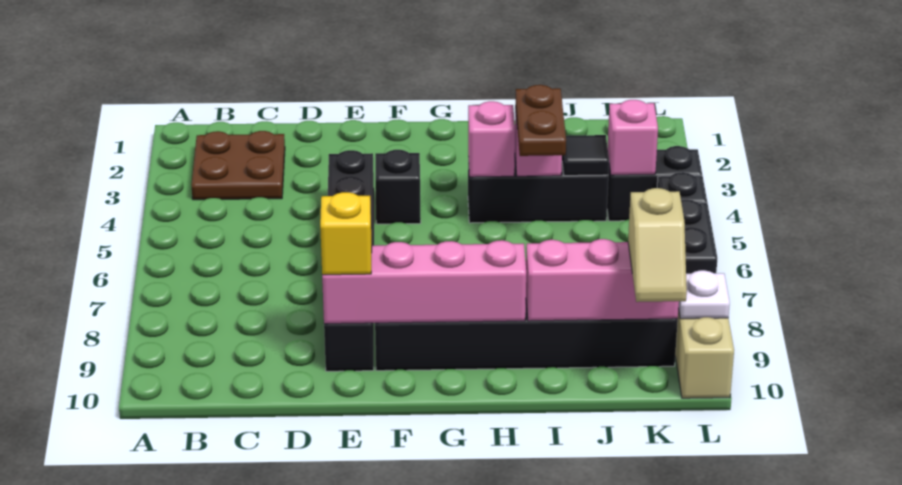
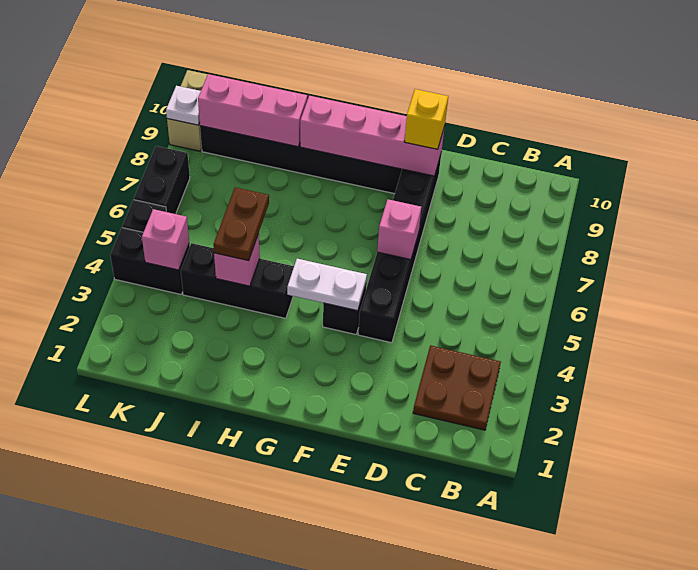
none -> white plate F4:G4 level 2
pink brick H4 level 2 -> pink brick E6 level 2
black tile J4 level 2 -> none
tan slope K9:K10 level 3 top 9 -> none

